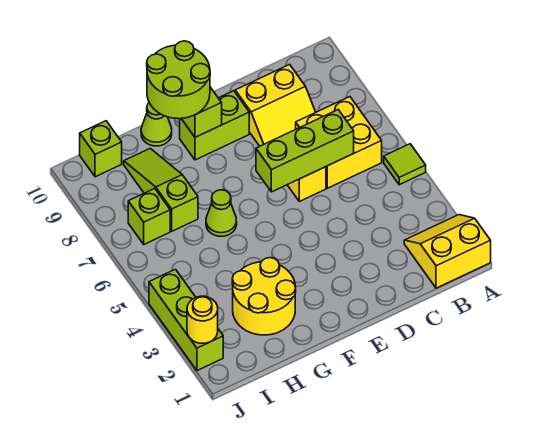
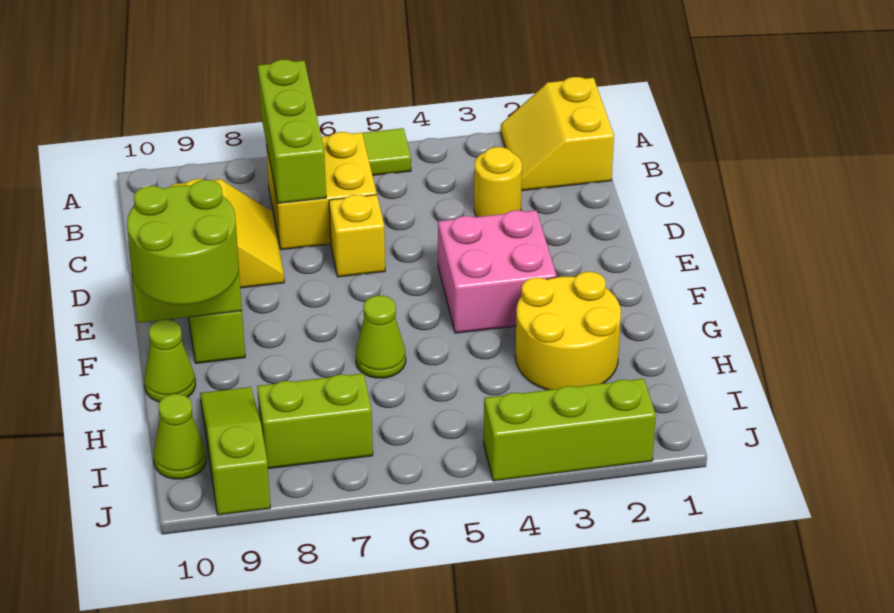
lime brick C6:E6 level 2 -> lime brick A7:C7 level 2
none -> pink brick E3:F4 level 1
lime slope H7:H9 level 1 top 7 -> lime slope H9:J9 level 1 top J
lime brick I7 level 1 -> lime brick I7:I8 level 1
lime brick I10 level 1 -> lime cone I10 level 1
yellow round brick J2 level 2 -> yellow round brick C3 level 1

